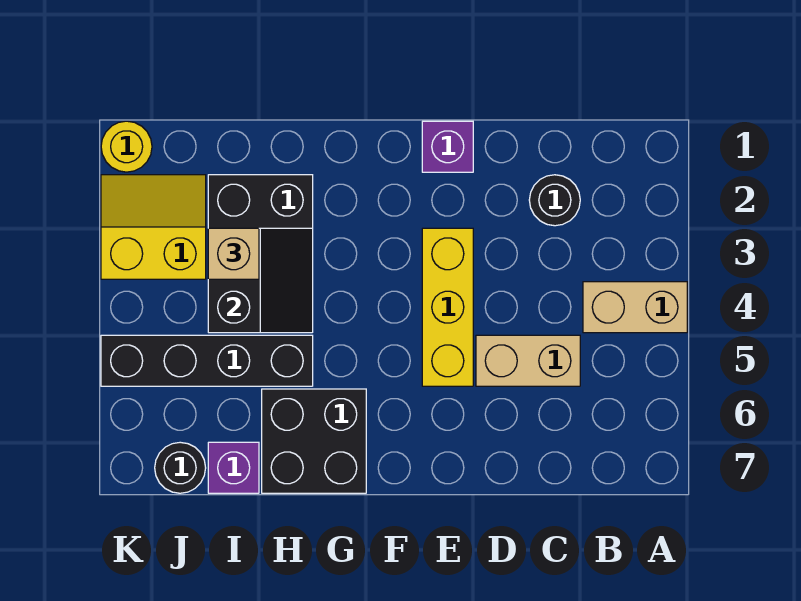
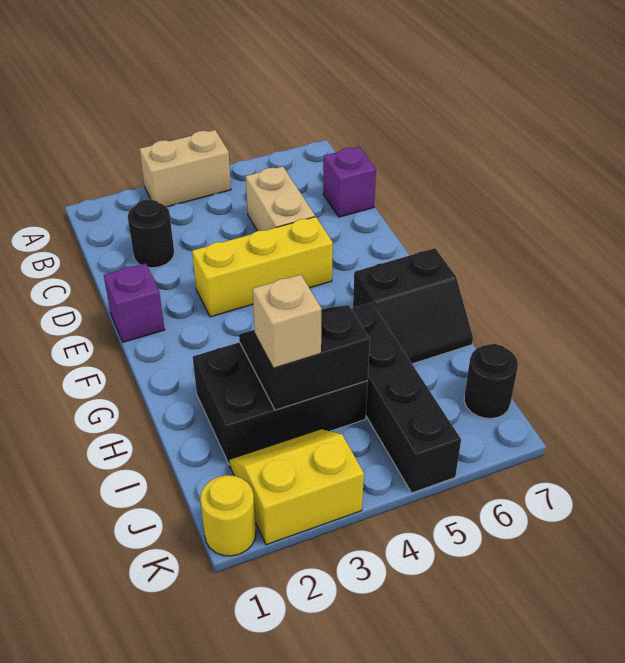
tan brick A4:B4 level 1 -> tan brick A3:A4 level 1
black brick G6:H7 level 1 -> black slope G6:H7 level 1 top G
purple brick I7 level 1 -> purple brick C7 level 1
yellow slope J2:K3 level 1 top 3 -> yellow slope J2:K3 level 1 top K

